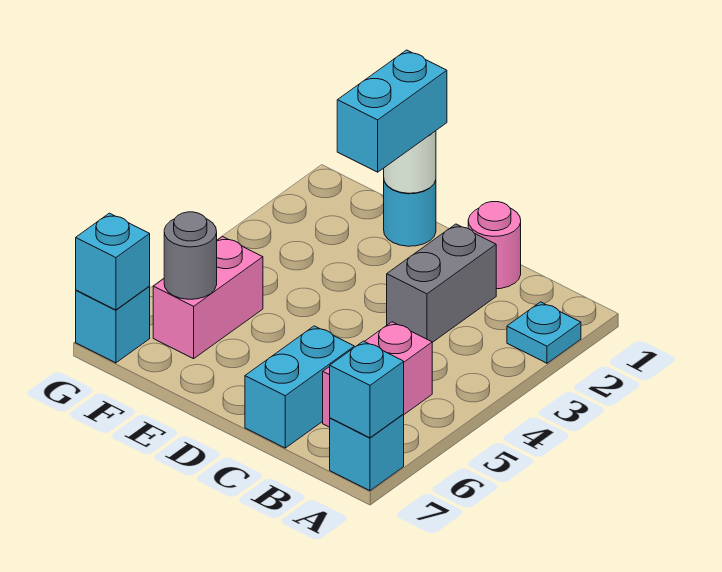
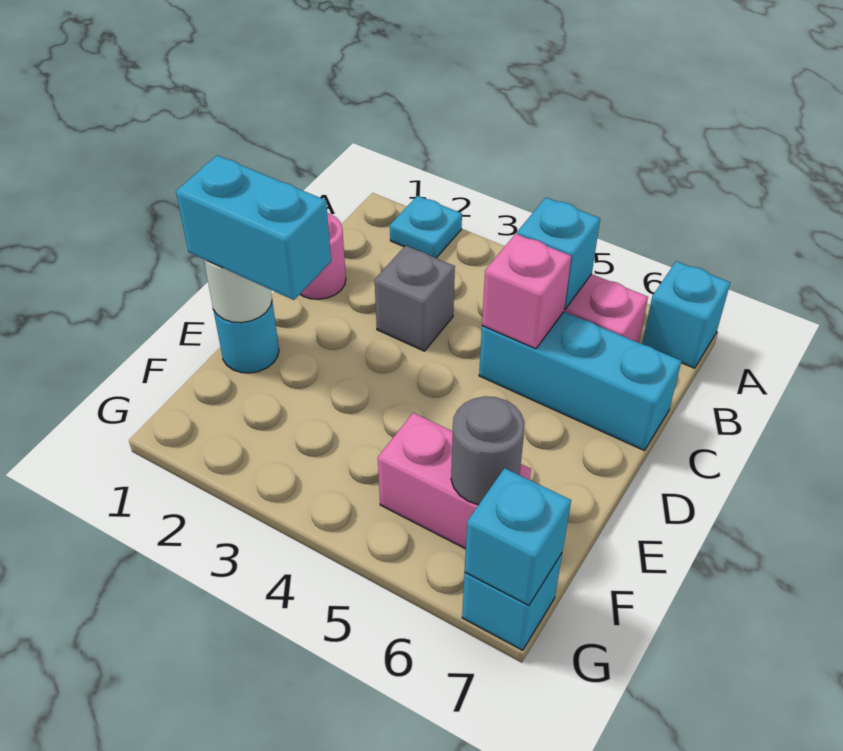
cyan brick A7 level 2 -> cyan brick B5 level 2
grey brick C2:C3 level 1 -> grey brick C3 level 1
none -> pink brick C5 level 2
cyan brick C6:C7 level 1 -> cyan brick C5:C7 level 1

